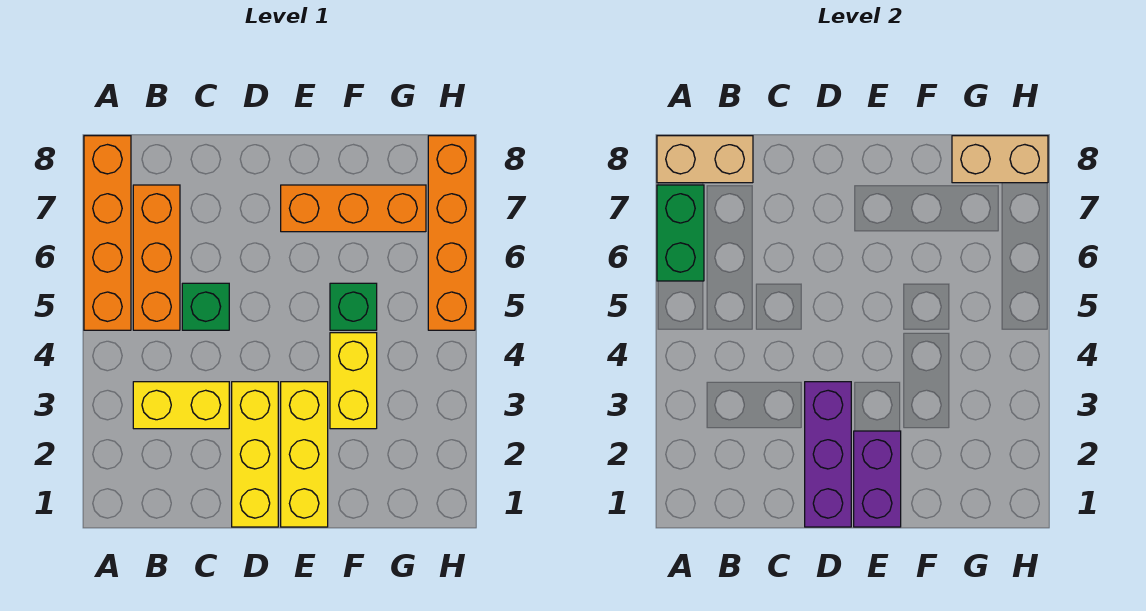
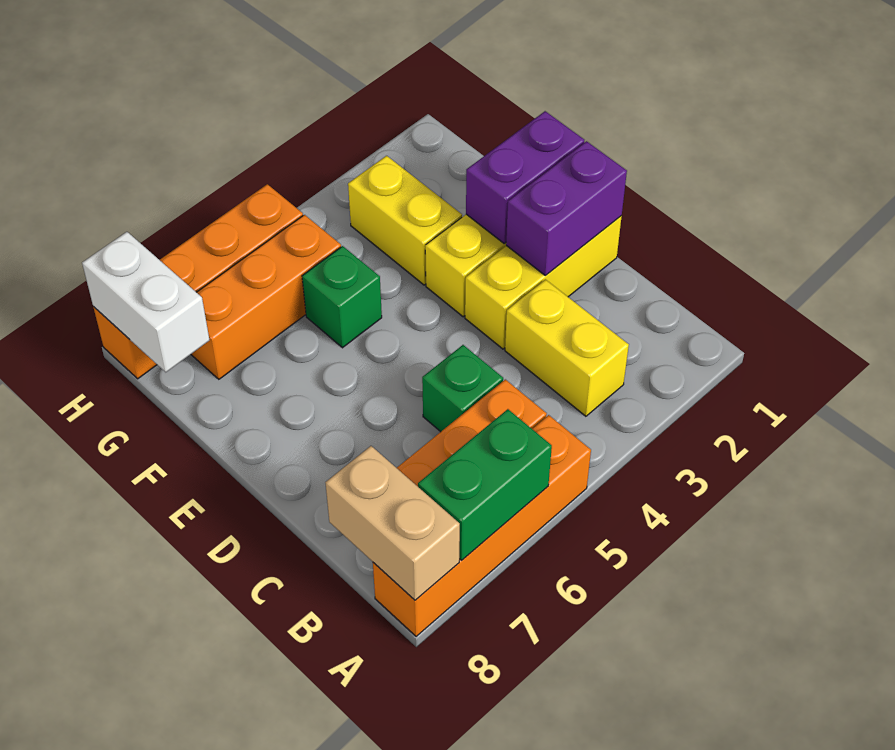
purple brick D1:D3 level 2 -> purple brick D1:D2 level 2
orange brick E7:G7 level 1 -> orange brick G5:G7 level 1
yellow brick F3:F4 level 1 -> yellow brick F3:G3 level 1
tan brick G8:H8 level 2 -> white brick G8:H8 level 2

